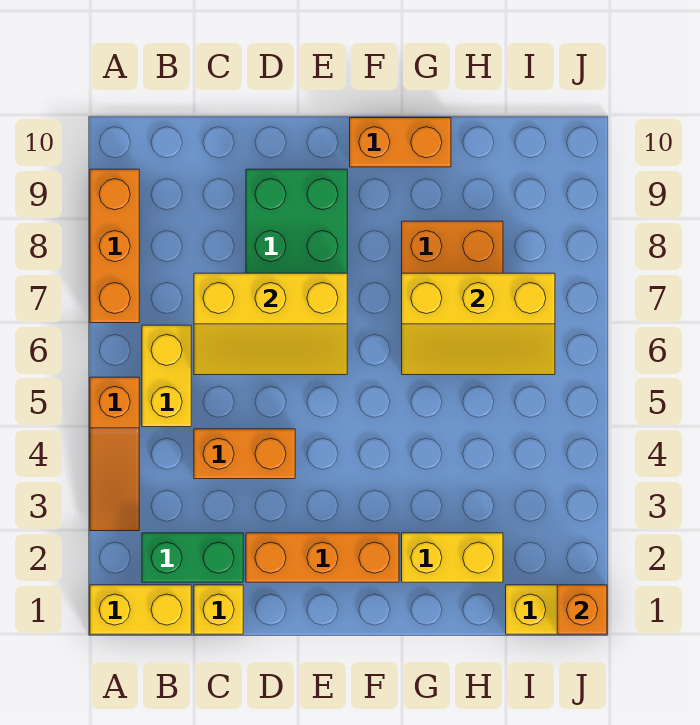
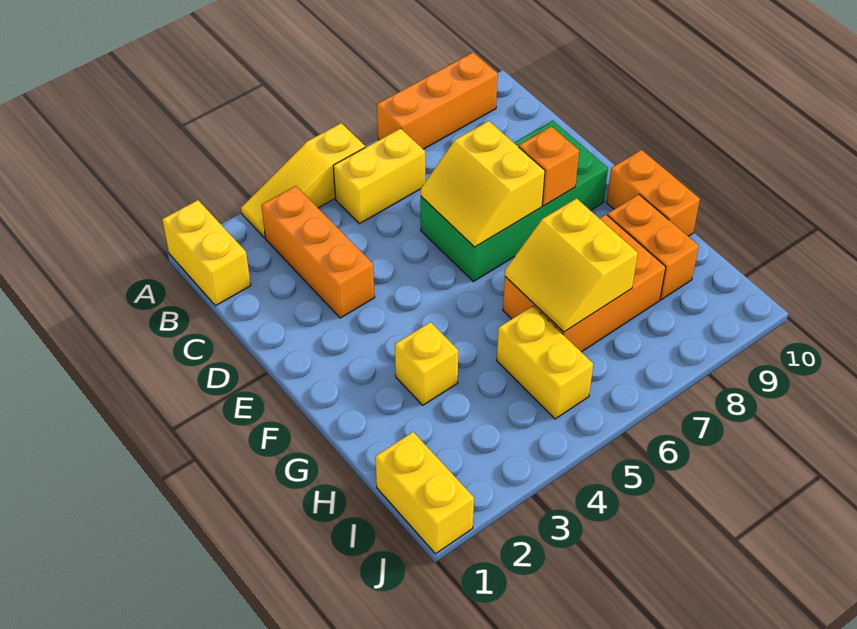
orange slope A3:A5 level 1 top 5 -> yellow slope A3:A5 level 1 top 5
green brick B2:C2 level 1 -> none
yellow brick C1 level 1 -> yellow brick G3 level 1
orange brick C4:D4 level 1 -> orange brick G9:H9 level 1
yellow slope C6:E7 level 2 top 7 -> yellow slope D6:E7 level 2 top 7
orange brick D2:F2 level 1 -> orange brick B3:D3 level 1
yellow brick G2:H2 level 1 -> yellow brick H5:I5 level 1
yellow slope G6:I7 level 2 top 7 -> yellow slope G6:H7 level 2 top 7
orange brick J1 level 2 -> orange brick E8 level 2

